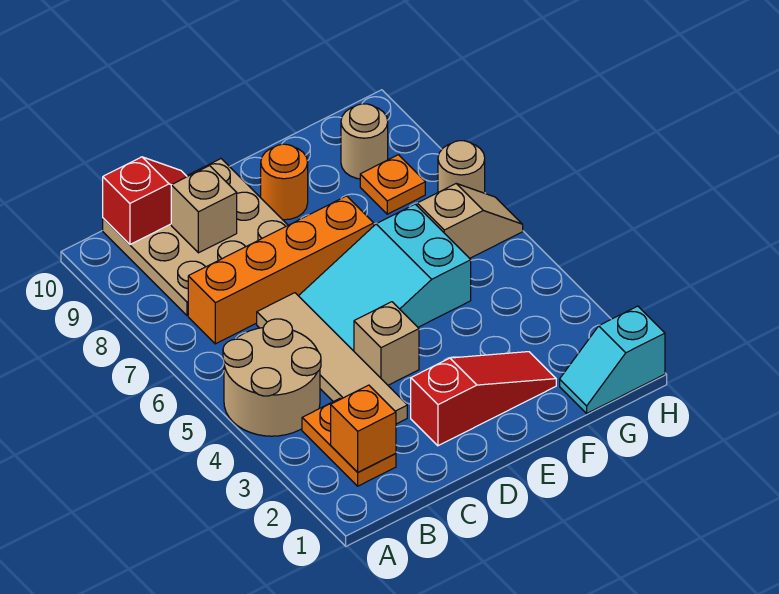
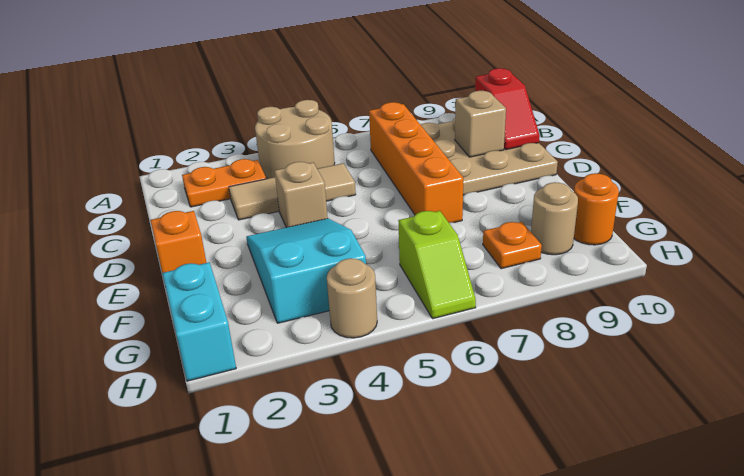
orange brick B2 level 2 -> orange brick E1 level 1
tan tile C3:C6 level 1 -> tan tile C3:C5 level 1
red slope D2:F2 level 1 top D -> none
cyan slope D5:F6 level 1 top F -> cyan slope E3:G4 level 1 top G
orange round brick E9 level 1 -> orange round brick G10 level 1
cyan slope G1:H1 level 1 top H -> cyan brick G1:H1 level 1
tan slope G6:H6 level 1 top G -> lime slope G6:H6 level 1 top G
tan round brick H7 level 1 -> tan round brick H4 level 1

